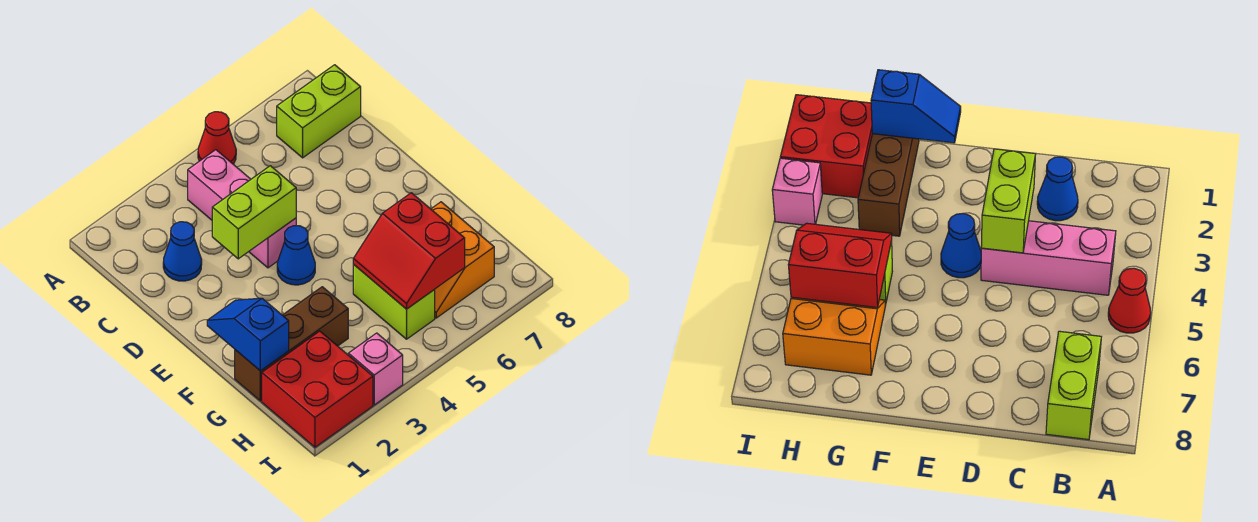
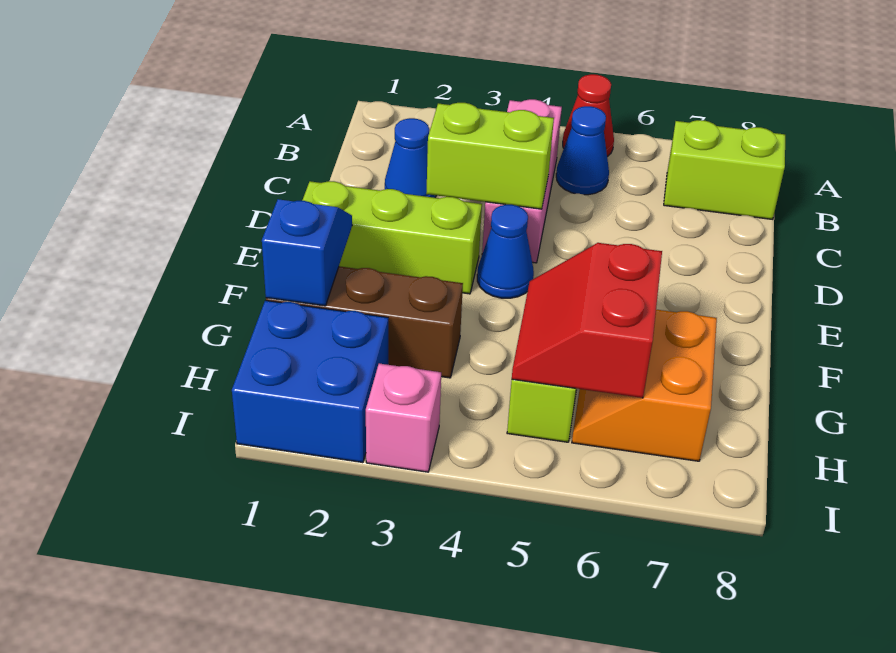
none -> blue cone B5 level 1
none -> lime brick E1:E3 level 1
red brick H1:I2 level 1 -> blue brick H1:I2 level 1

